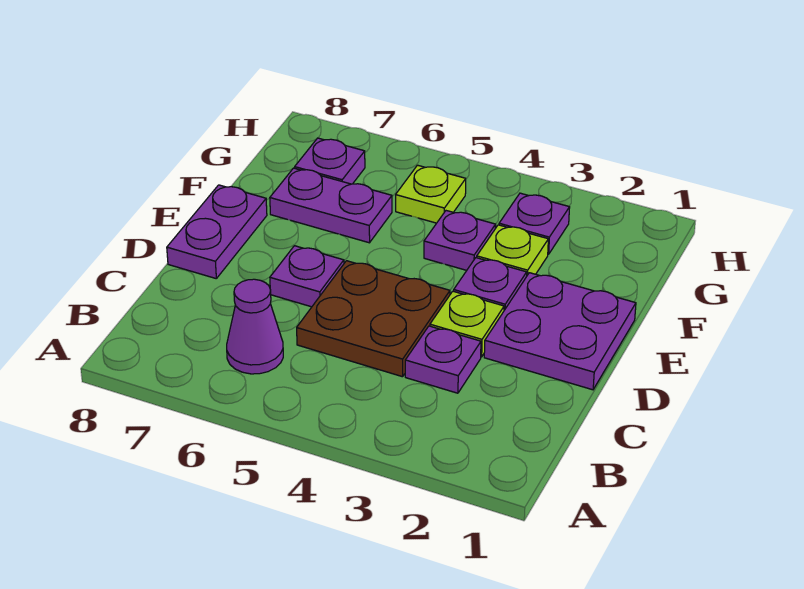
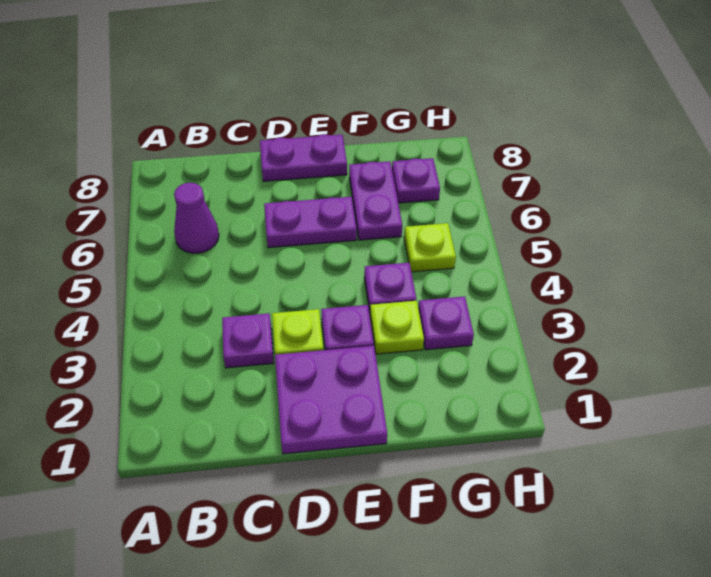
brown plate C4:D5 level 1 -> none
purple plate D6 level 1 -> purple plate D6:E6 level 1

